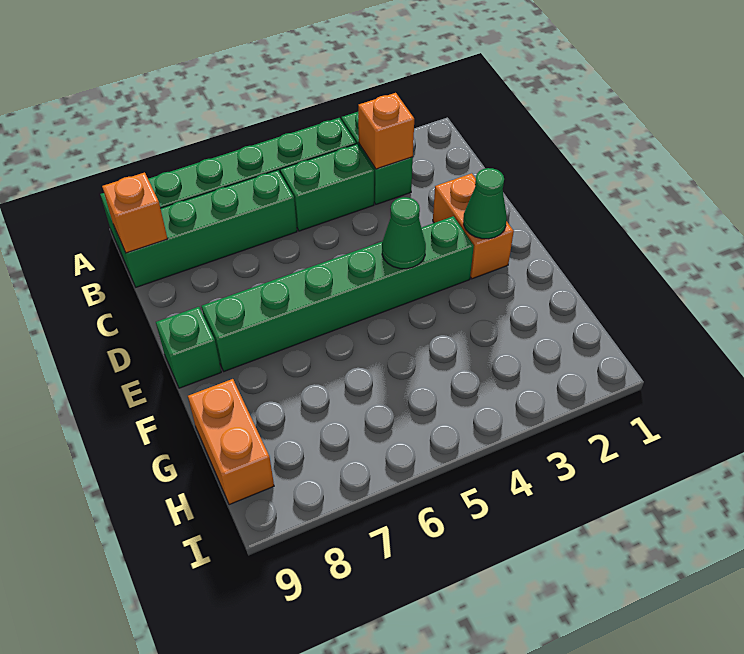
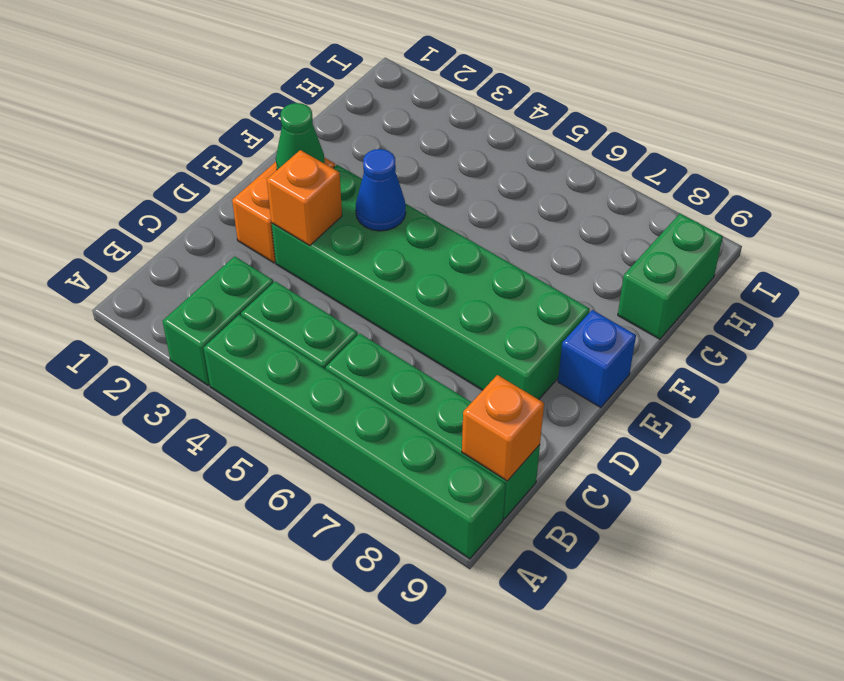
orange brick B3 level 2 -> orange brick D3 level 2
green brick E3:E8 level 1 -> green brick D3:E8 level 1
green cone E4 level 2 -> blue cone E4 level 2
green brick E9 level 1 -> blue brick E9 level 1
orange brick G9:H9 level 1 -> green brick G9:H9 level 1

